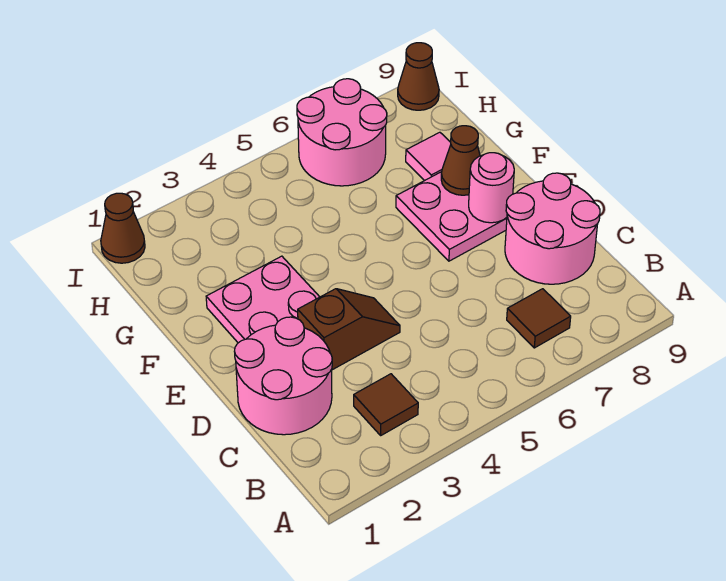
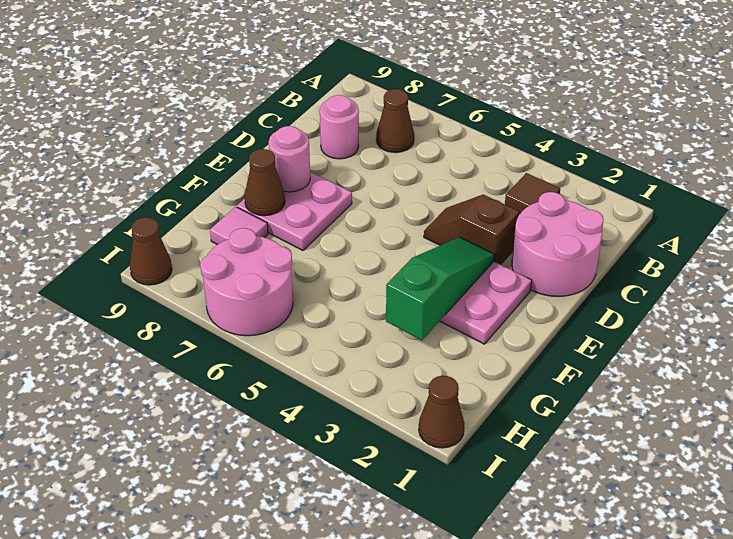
brown tile B7 level 1 -> brown cone B7 level 1
pink round brick C8:D9 level 1 -> pink round brick C8 level 1
none -> green slope E3:G3 level 2 top G

